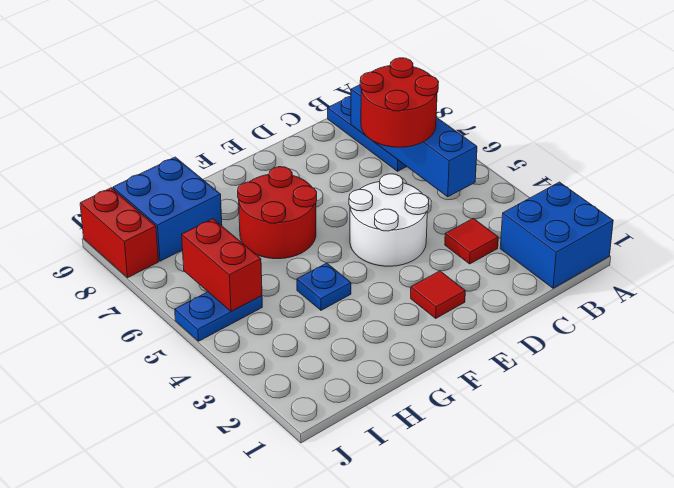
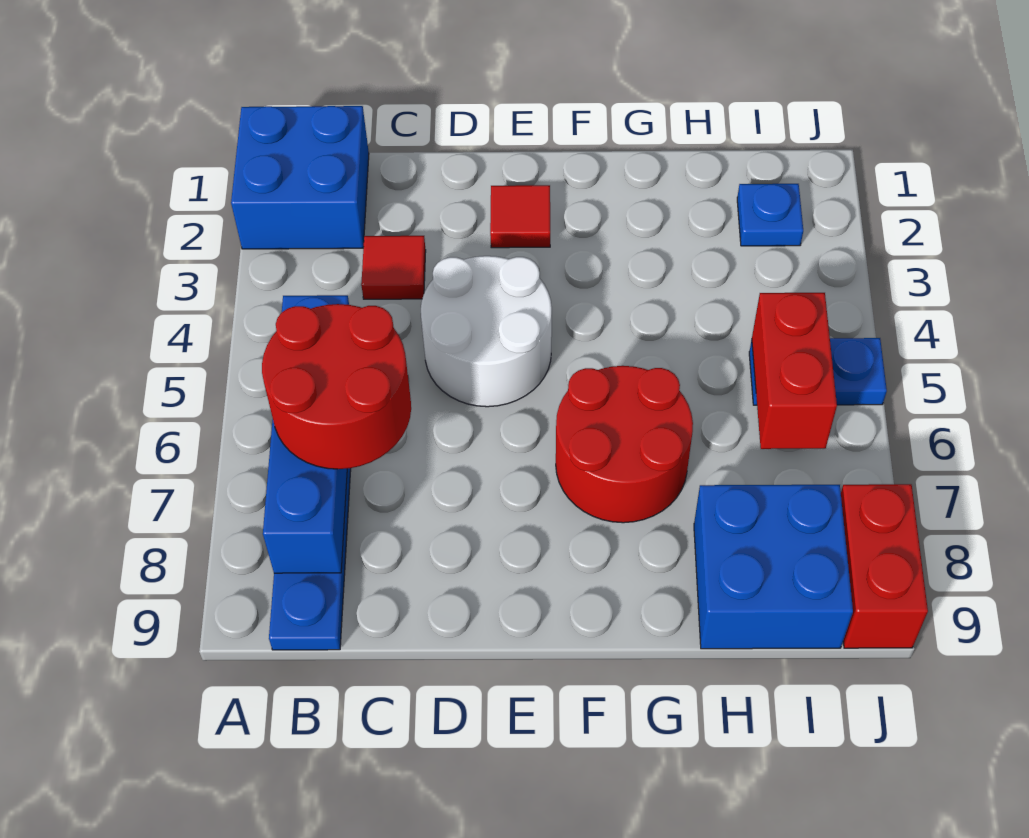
blue plate G4 level 1 -> blue plate I2 level 1

